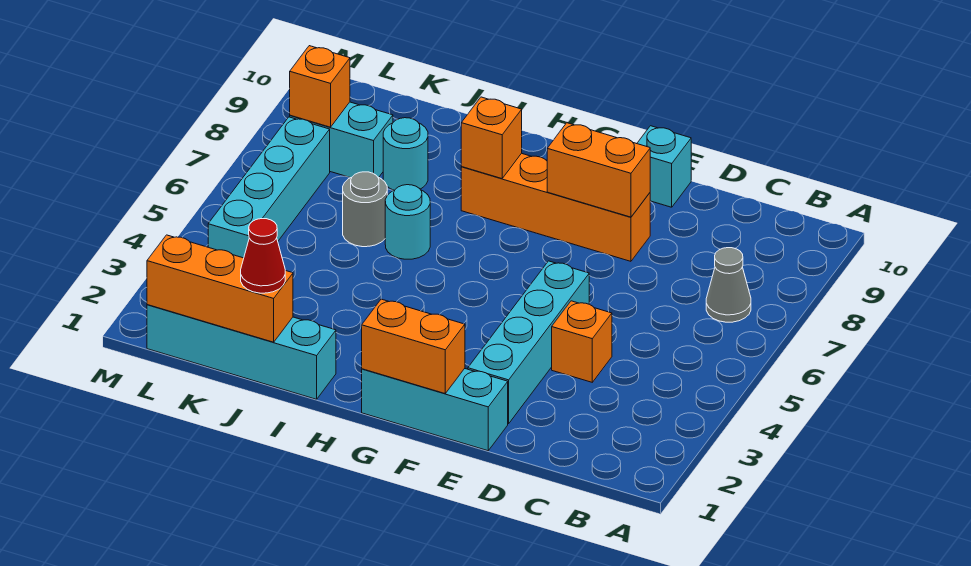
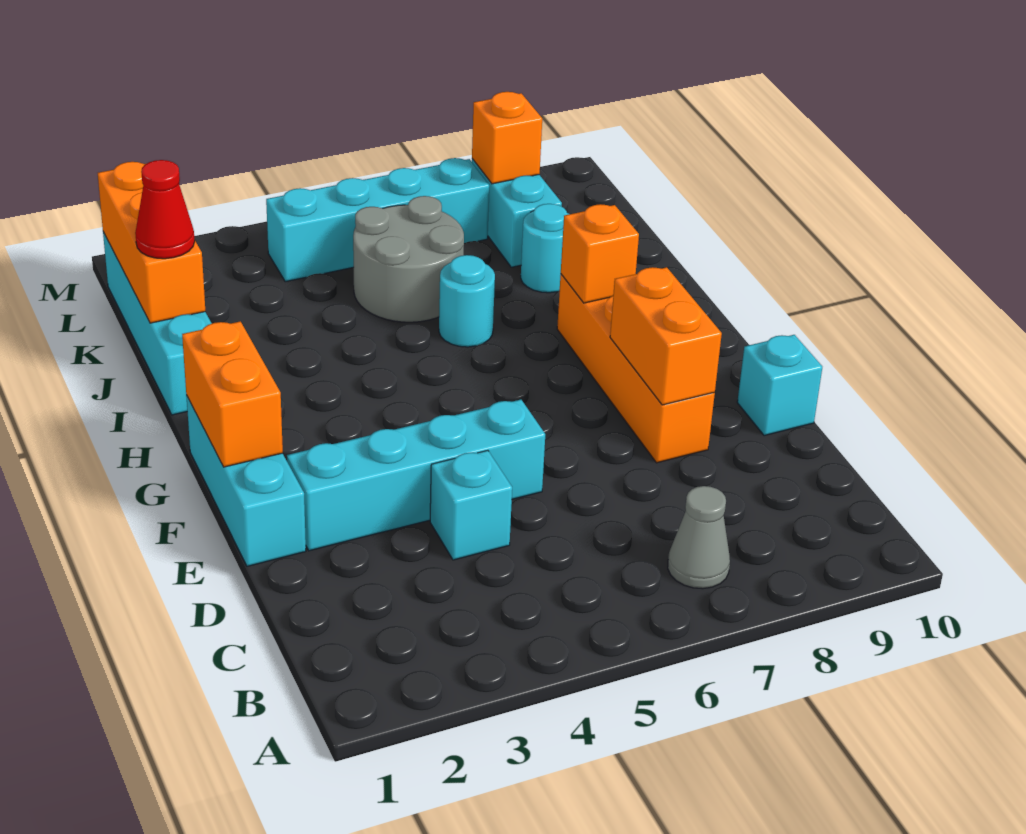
orange brick D4 level 1 -> cyan brick D4 level 1
grey round brick J6 level 1 -> grey round brick J5:K6 level 1

